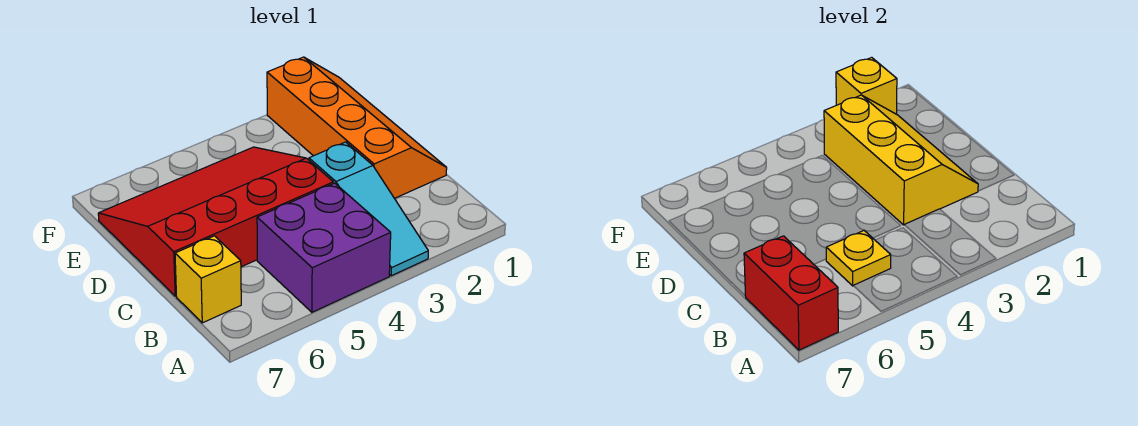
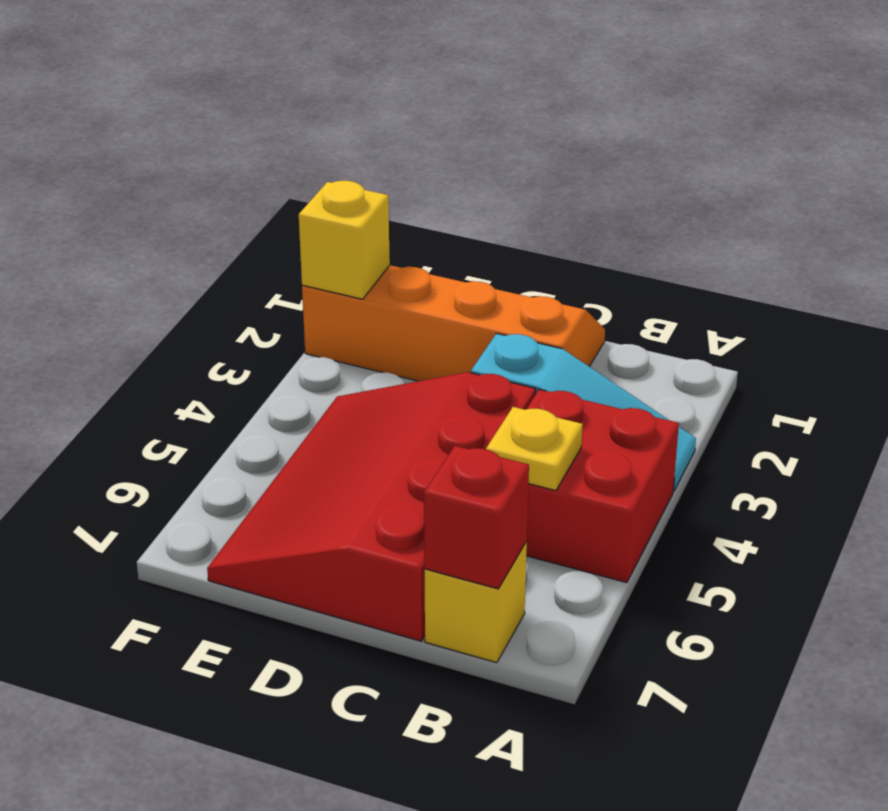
purple brick A4:B5 level 1 -> red brick A4:B5 level 1
red brick A7:B7 level 2 -> red brick B7 level 2
yellow slope C2:E3 level 2 top 3 -> none

